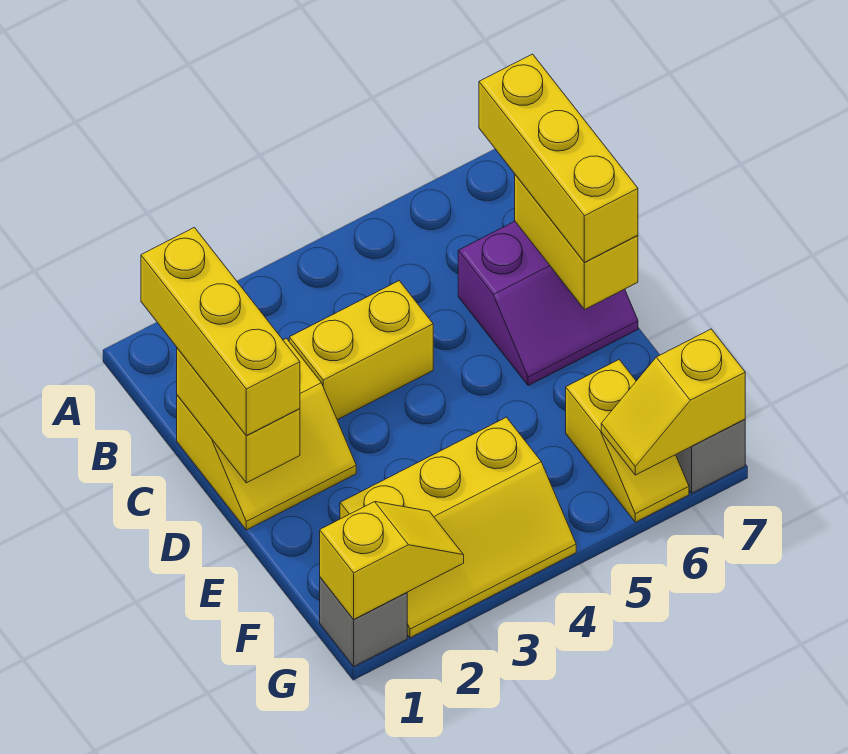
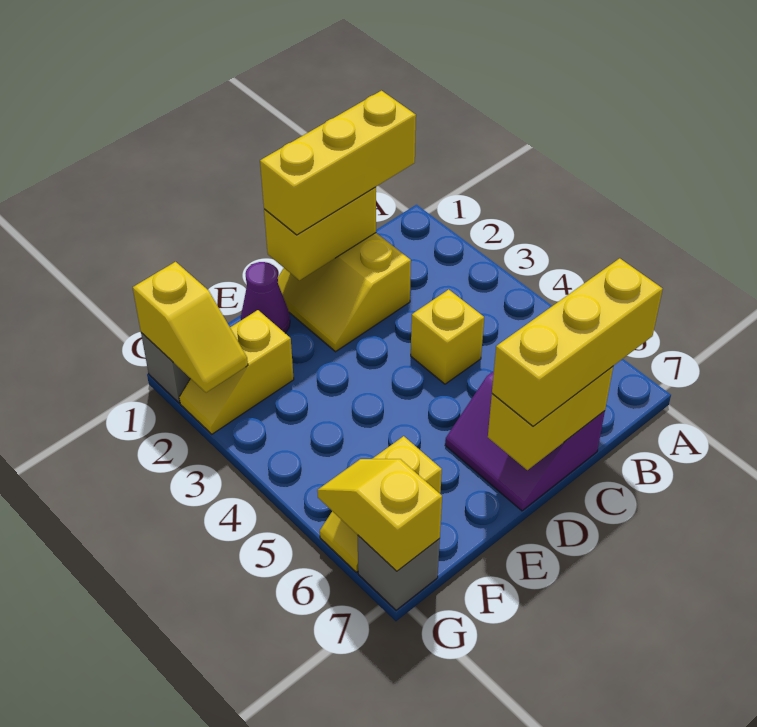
yellow brick C3:C4 level 1 -> yellow brick C4 level 1
none -> purple cone E1 level 1
yellow slope F2:G4 level 1 top F -> yellow slope F2:G2 level 1 top F

